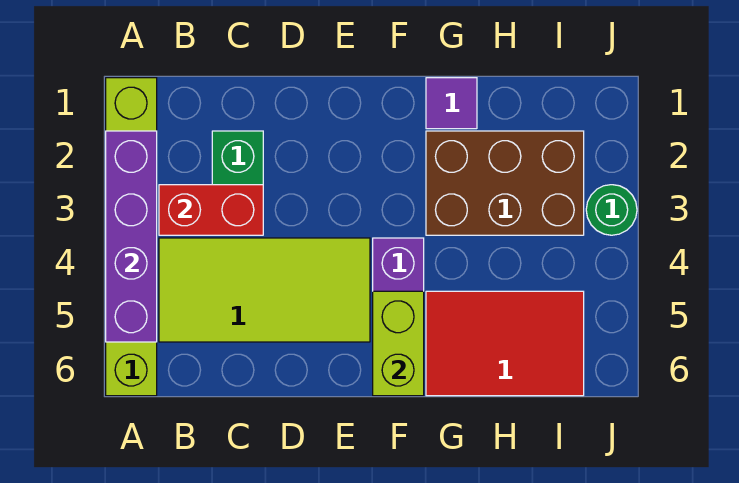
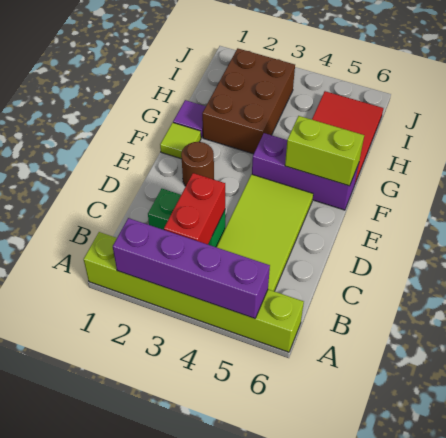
none -> brown round brick E2 level 1
none -> lime tile F1 level 1
green round brick J3 level 1 -> none

